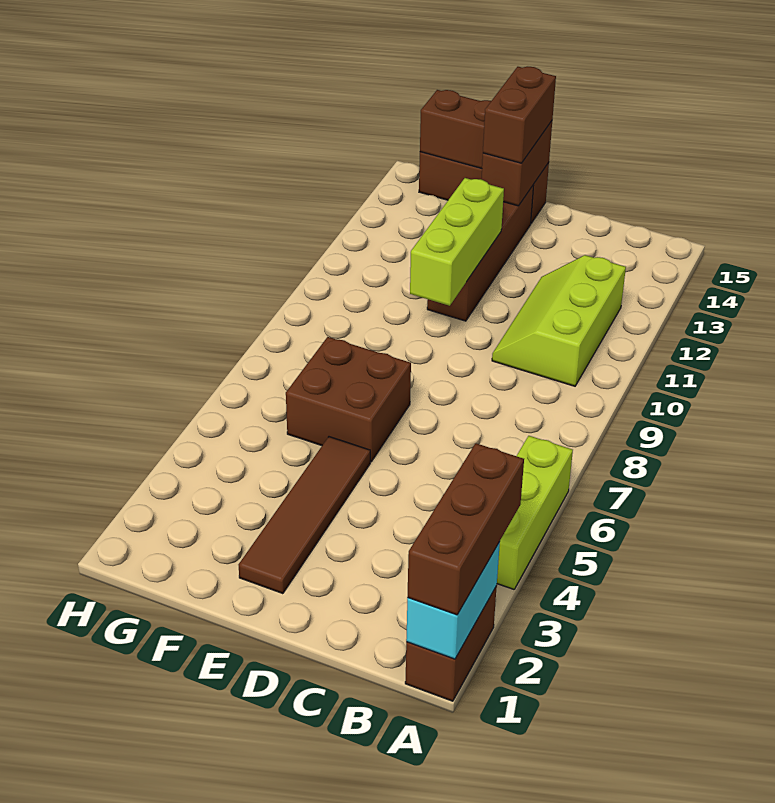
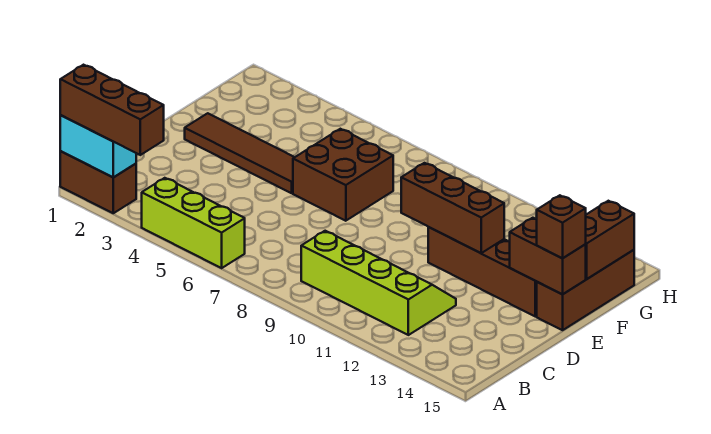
lime slope B10:C12 level 1 top B -> lime slope B9:C12 level 1 top B
lime brick E10:E12 level 2 -> brown brick E10:E12 level 2
brown brick E14:E15 level 3 -> brown brick E15 level 3

